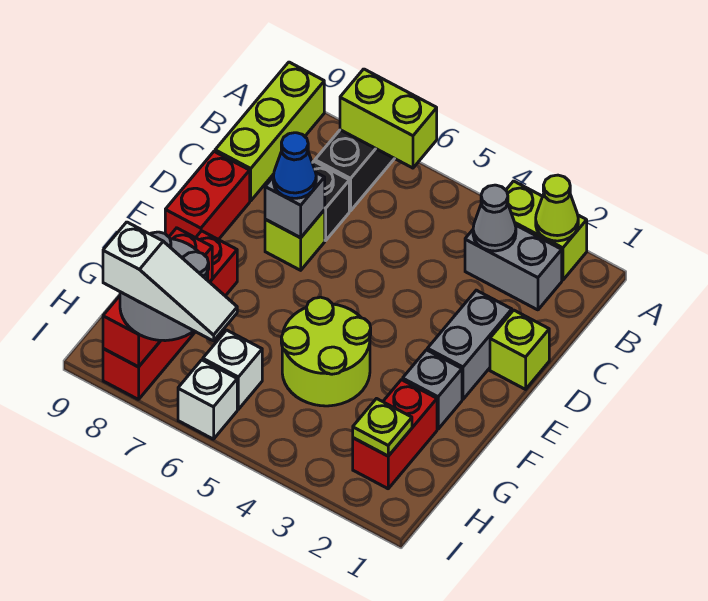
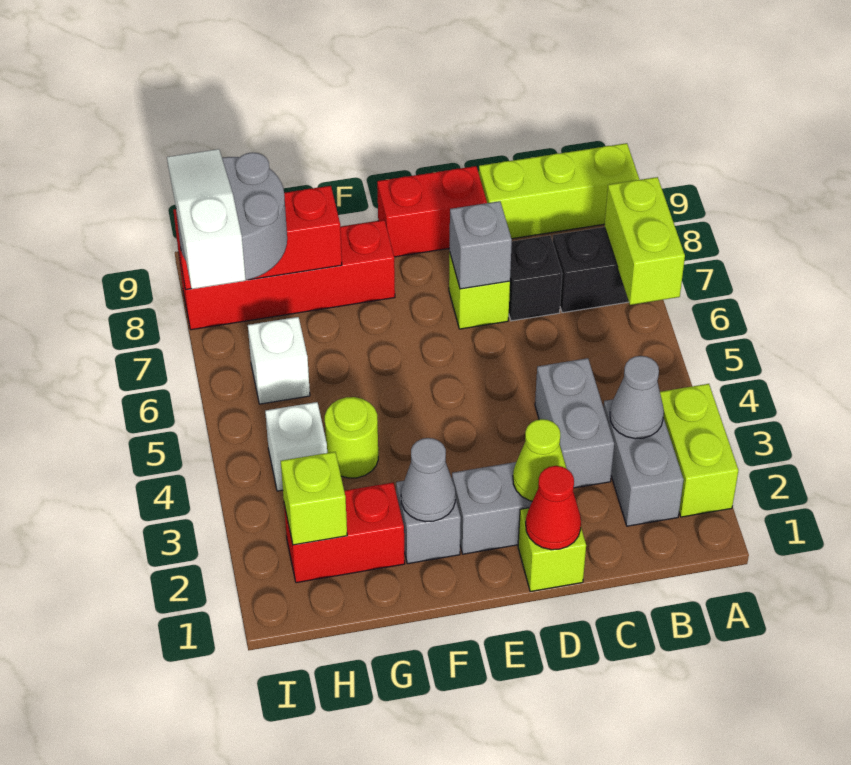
lime cone A2 level 2 -> lime cone D2 level 2
none -> grey brick C3:C4 level 1
none -> red cone D1 level 2
blue cone D7 level 3 -> none
none -> grey cone F2 level 2
lime round brick F4:G5 level 1 -> lime round brick G4 level 1
lime plate H2 level 2 -> lime brick H2 level 2
white brick I6 level 1 -> white brick H4 level 1
white slope I6:I8 level 4 top 8 -> white slope I6:I8 level 4 top 6

